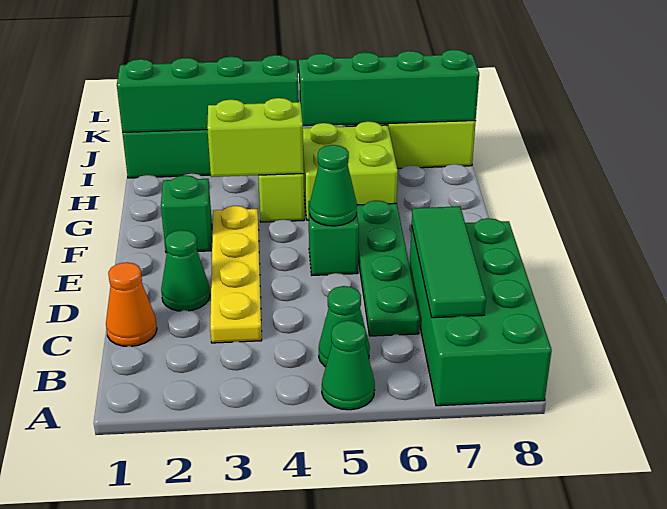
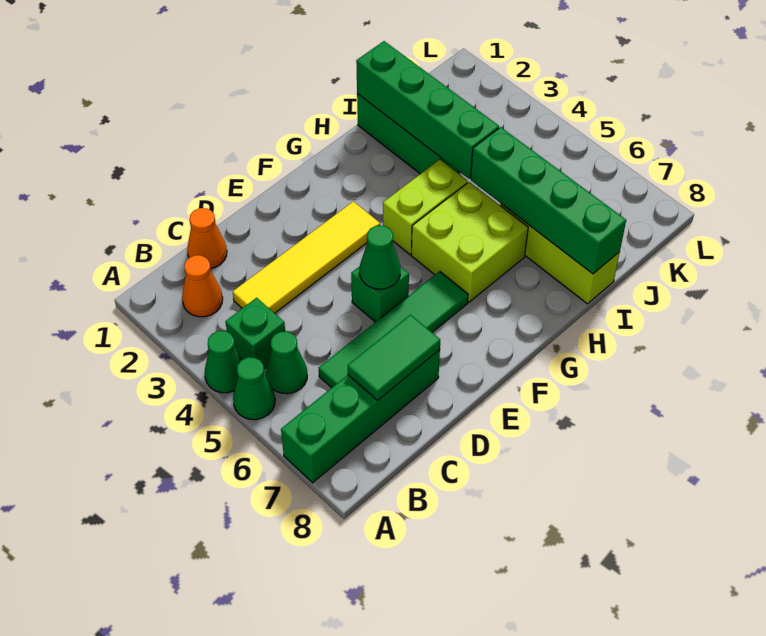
green brick A7:D8 level 1 -> green brick A7:D7 level 1
none -> orange cone B2 level 1
green tile B7:D7 level 2 -> green tile C7:D7 level 2
yellow plate C3:F3 level 1 -> yellow tile C3:F3 level 1
green plate C6:F6 level 1 -> green tile C6:F6 level 1
green cone D2 level 1 -> green cone A4 level 1
green brick F2 level 1 -> green brick B4 level 1
lime brick G3:G4 level 2 -> none

